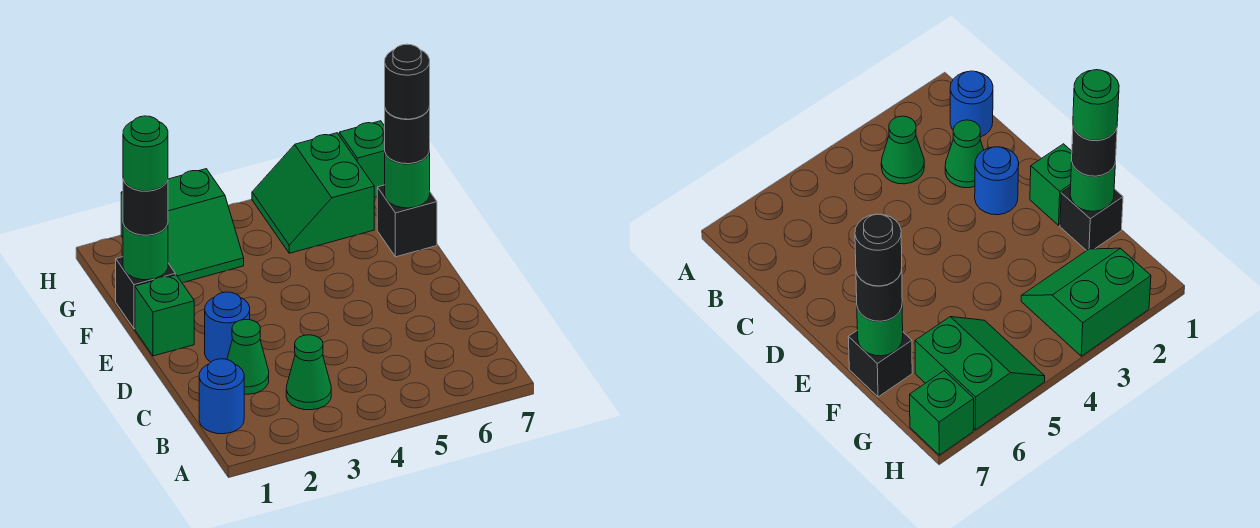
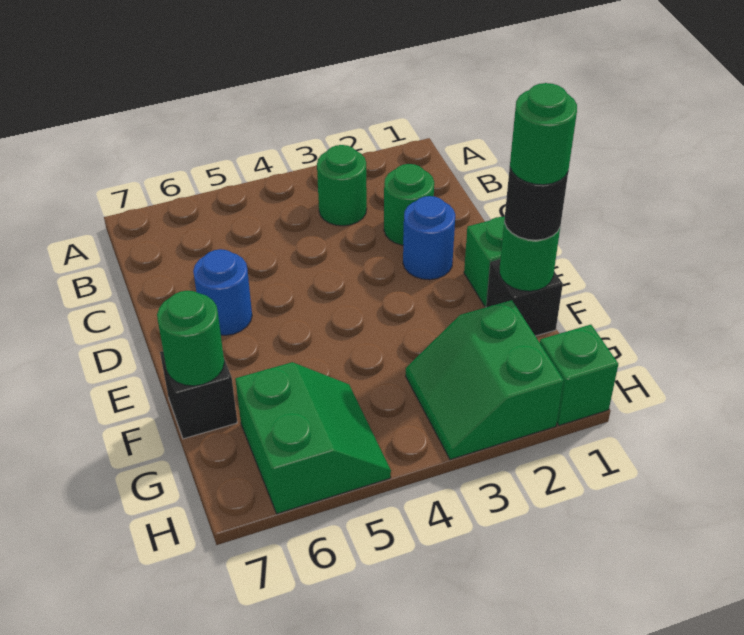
blue round brick B1 level 1 -> blue round brick D6 level 1
green cone B3 level 1 -> green round brick B3 level 1
green cone C2 level 1 -> green round brick C2 level 1
black round brick F7 level 3 -> none
black round brick F7 level 4 -> none
green slope G2:H3 level 1 top H -> green slope G2:H3 level 1 top 2
green brick H7 level 1 -> green brick H1 level 1

